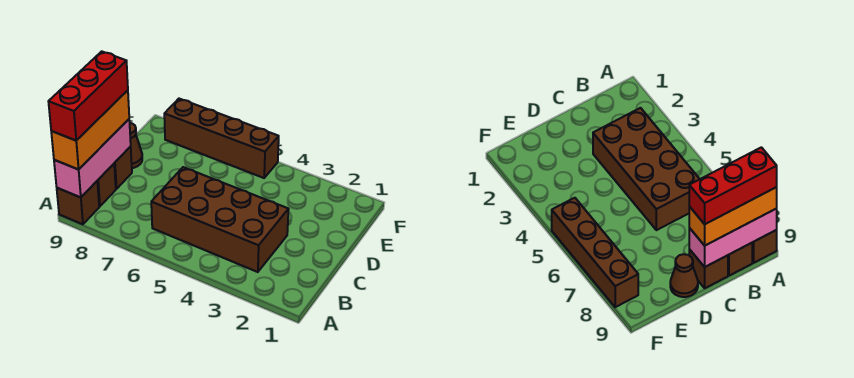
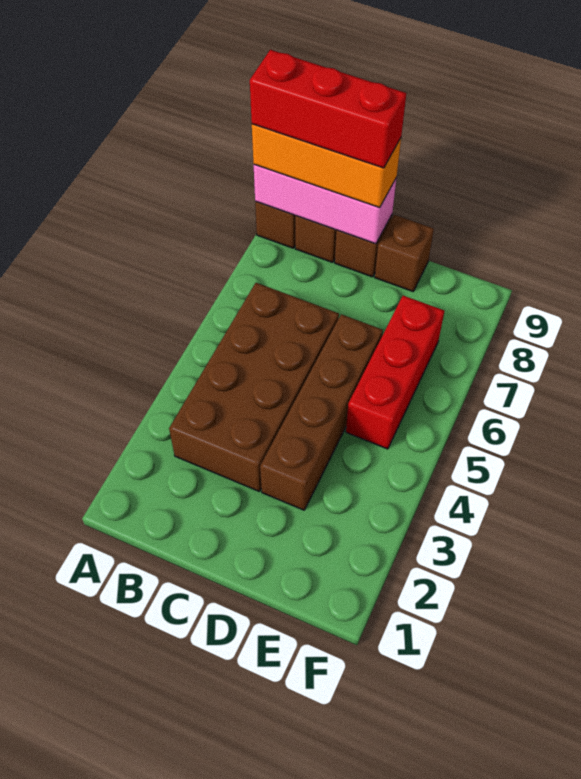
brown cone D9 level 1 -> brown brick D9 level 1
none -> red brick E5:E7 level 1
brown brick F5:F8 level 1 -> brown brick D3:D6 level 1

